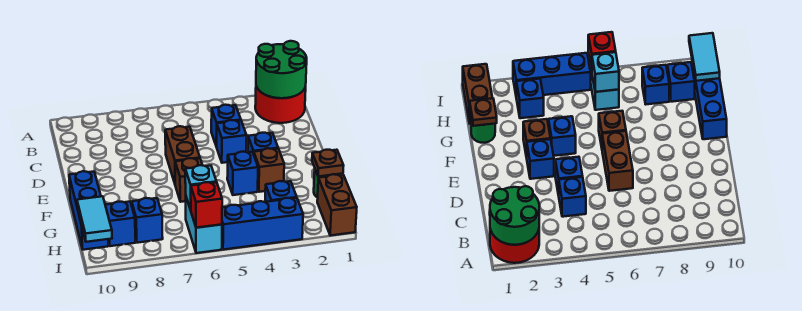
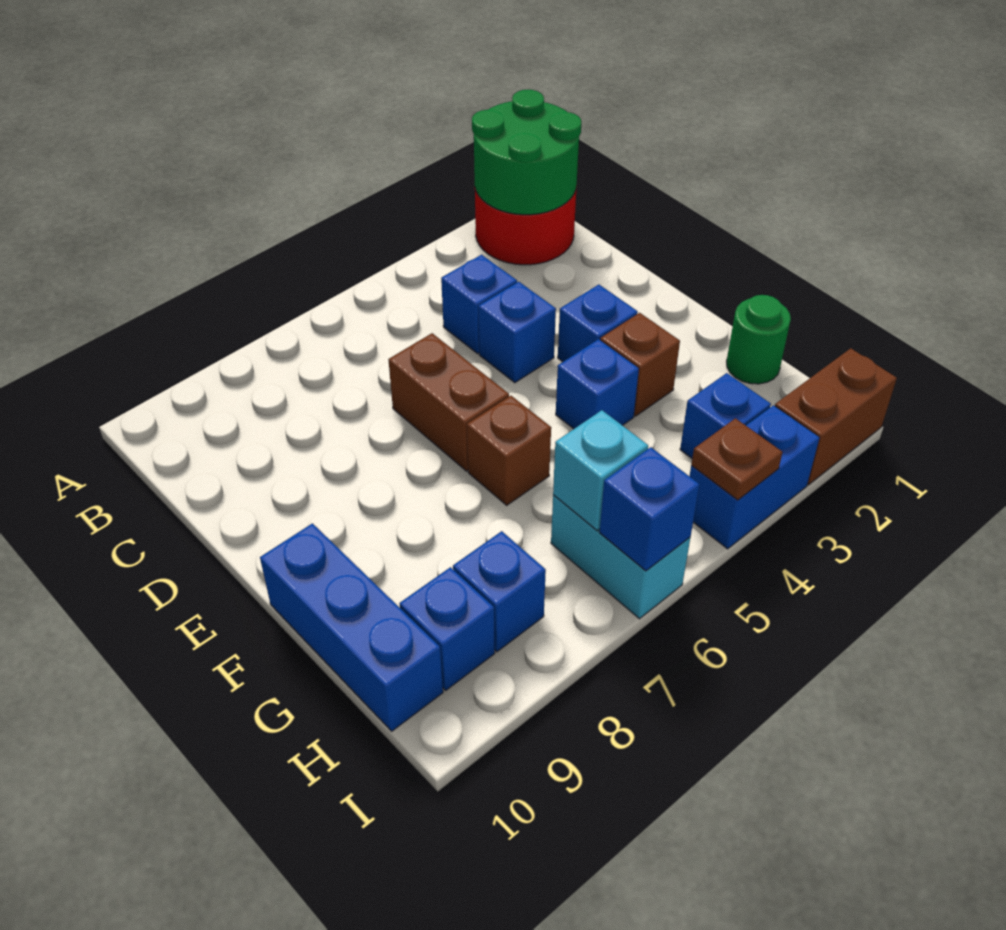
brown plate G1 level 2 -> brown plate I4 level 2
brown brick H1:I1 level 1 -> brown brick I1:I2 level 1
cyan tile H10:I10 level 2 -> none
blue brick I3:I5 level 1 -> blue brick I3:I4 level 1
red brick I6 level 2 -> blue brick I6 level 2

